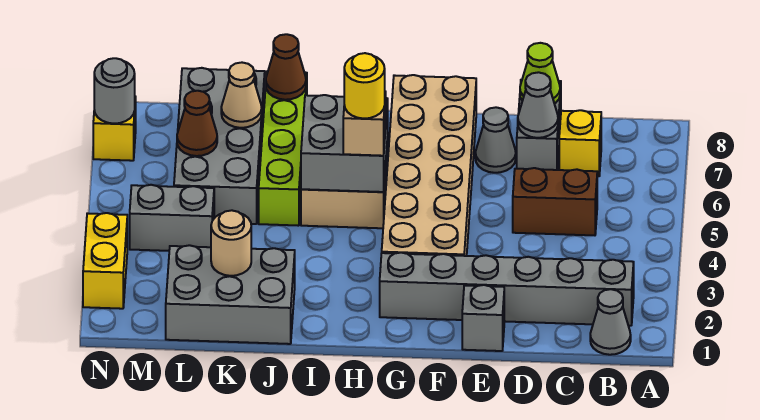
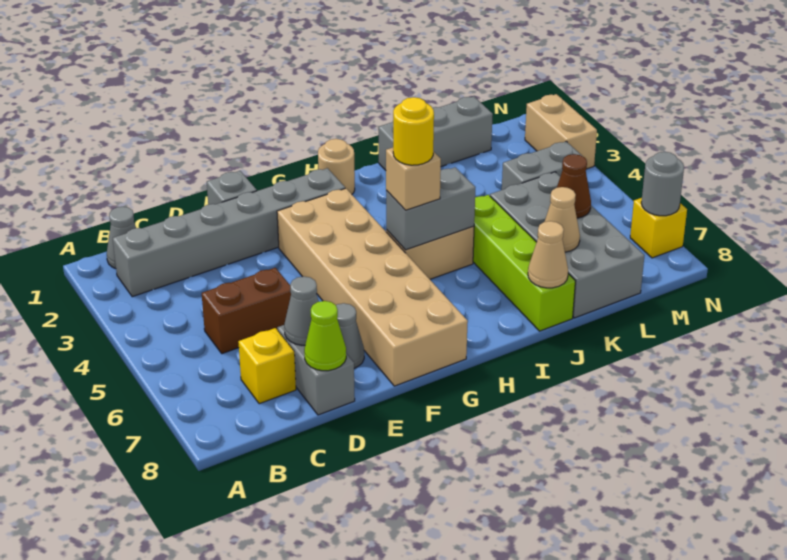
grey brick H5:I6 level 2 -> grey brick H5:I5 level 2
grey brick J1:L2 level 1 -> grey brick J1:L1 level 1
brown cone J8 level 2 -> tan cone J8 level 2
tan round brick K2 level 2 -> tan round brick H1 level 1
yellow brick N2:N3 level 1 -> tan brick N2:N3 level 1

